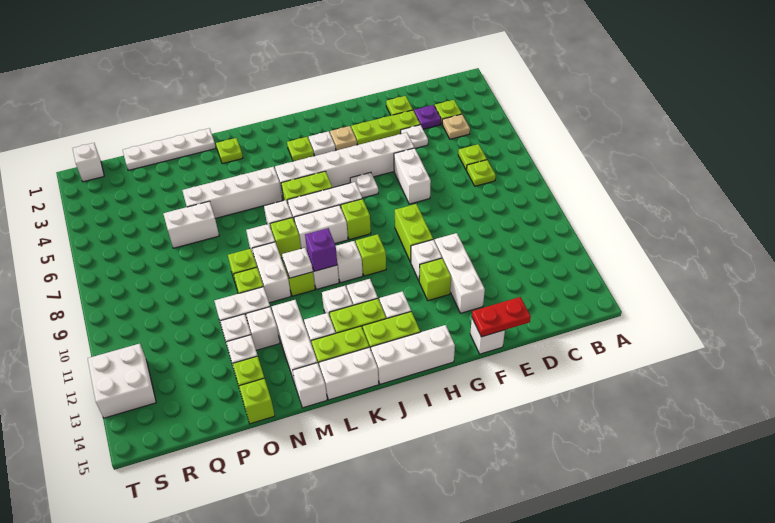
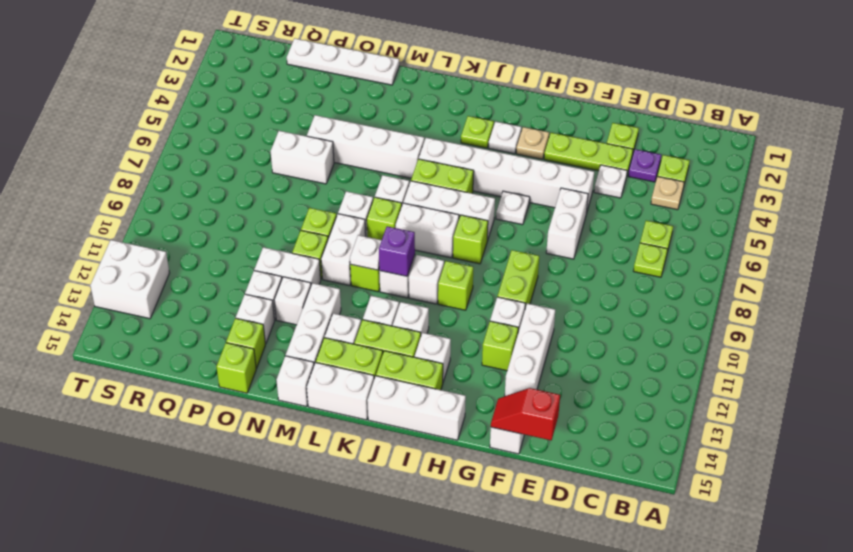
red plate E15:F15 level 2 -> red slope E15:F15 level 2 top E
lime plate M2 level 1 -> none
white brick S1 level 1 -> none

